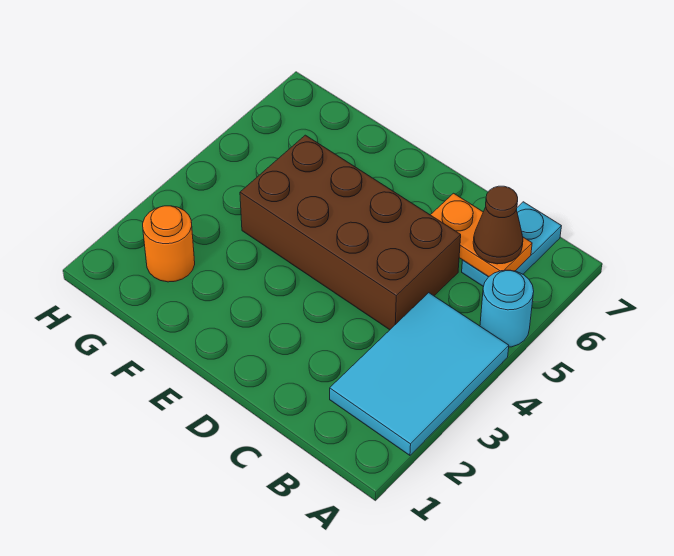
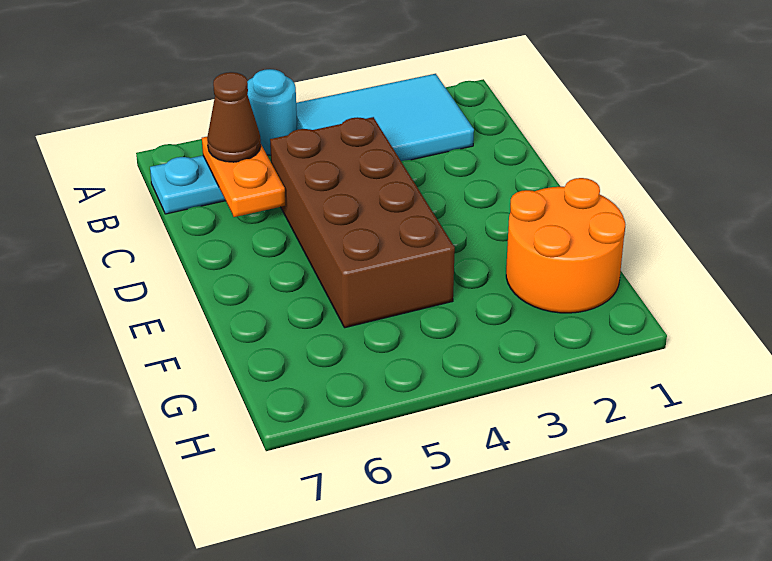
orange round brick G2 level 1 -> orange round brick F1:G2 level 1

